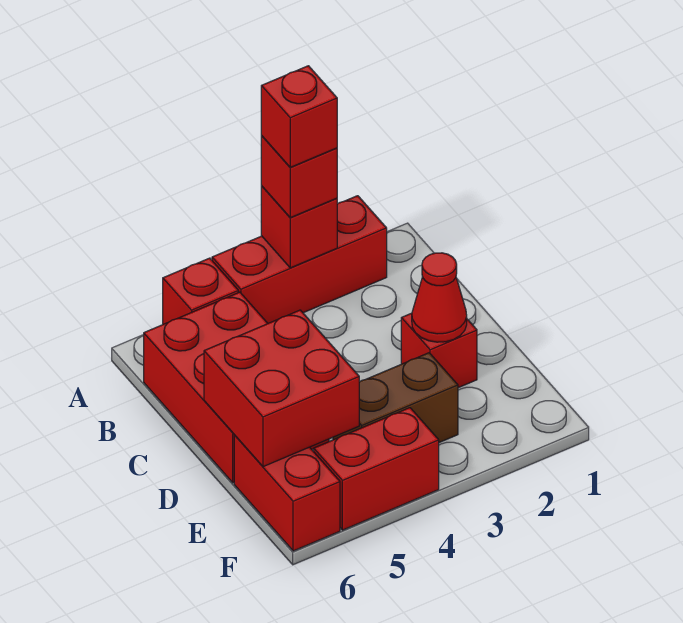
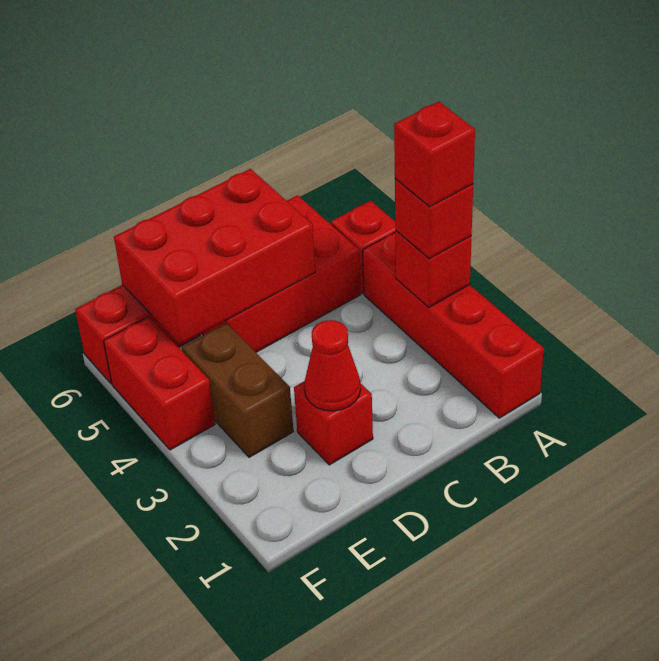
red brick A2:A4 level 1 -> red brick A1:A4 level 1
red brick D5:E6 level 2 -> red brick C5:E6 level 2

